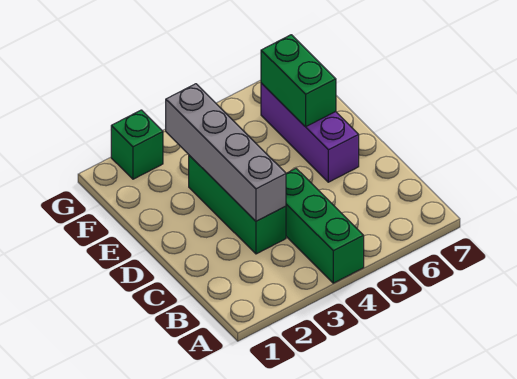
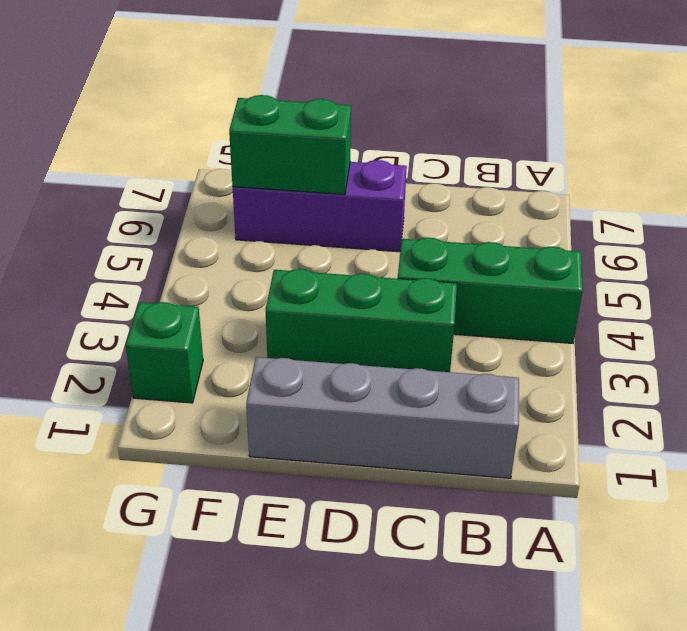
grey brick C3:F3 level 2 -> grey brick B1:E1 level 1

